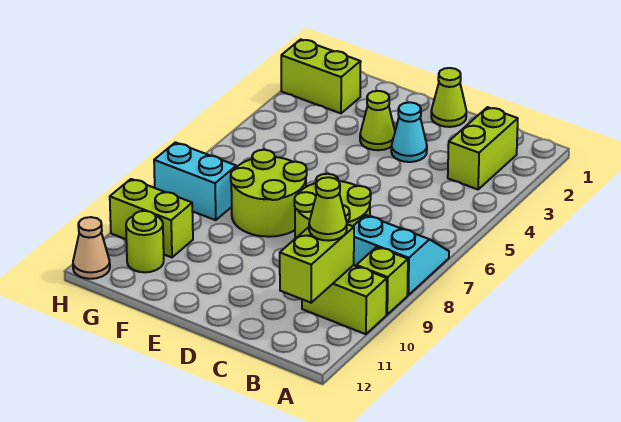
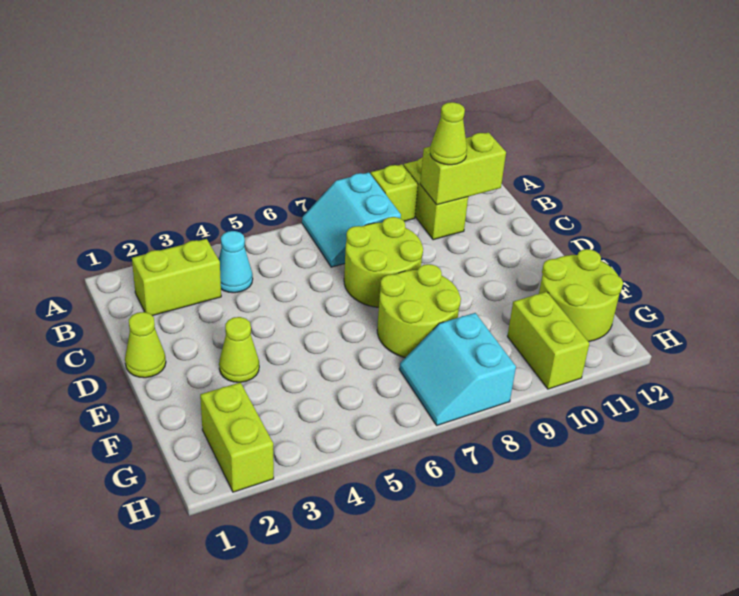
cyan cone D3 level 1 -> cyan cone B4 level 1
lime round brick G11 level 1 -> lime round brick F11:G12 level 1
tan cone H12 level 1 -> none

